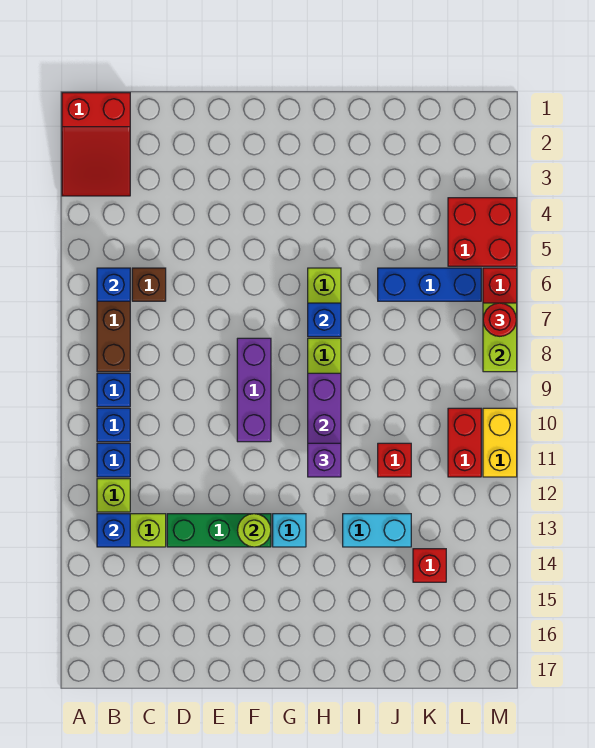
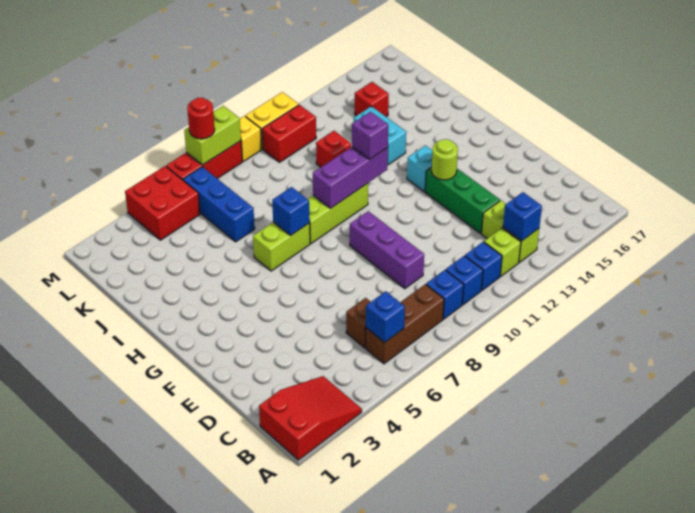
purple brick F8:F10 level 1 -> purple brick D9:F9 level 1
none -> yellow brick M9 level 1

